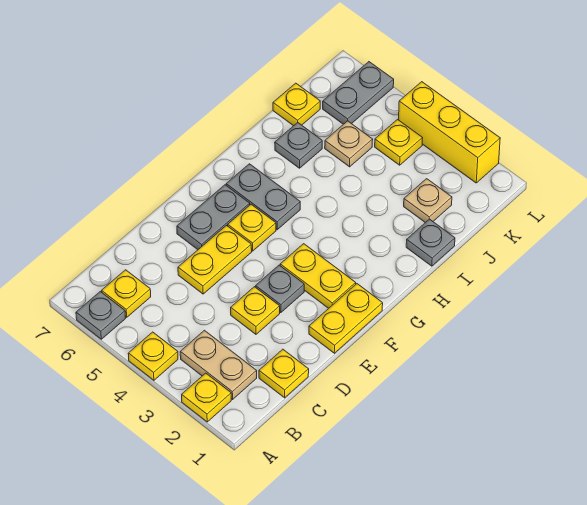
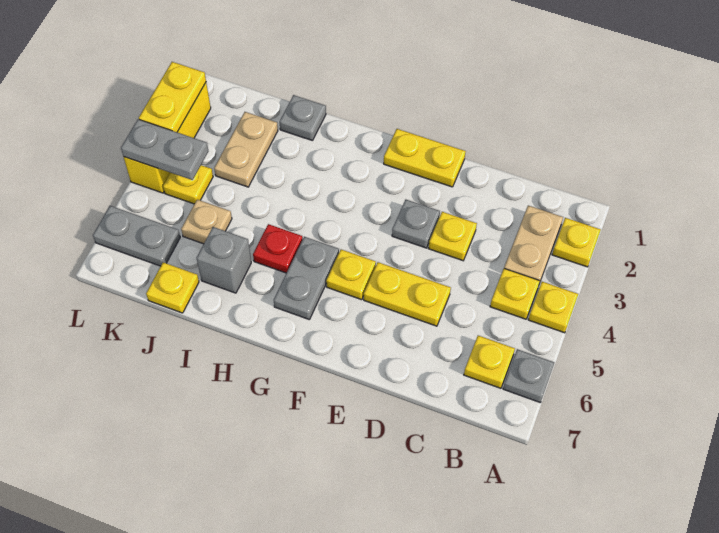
yellow plate C1 level 1 -> yellow plate B4 level 1
grey plate E6:F6 level 1 -> grey plate K4:L4 level 2
yellow plate F2:F3 level 1 -> yellow plate L2:L3 level 2
none -> red plate H5 level 1
grey plate I6 level 1 -> grey brick I6 level 1
tan plate J2 level 1 -> tan plate J2:J3 level 1

